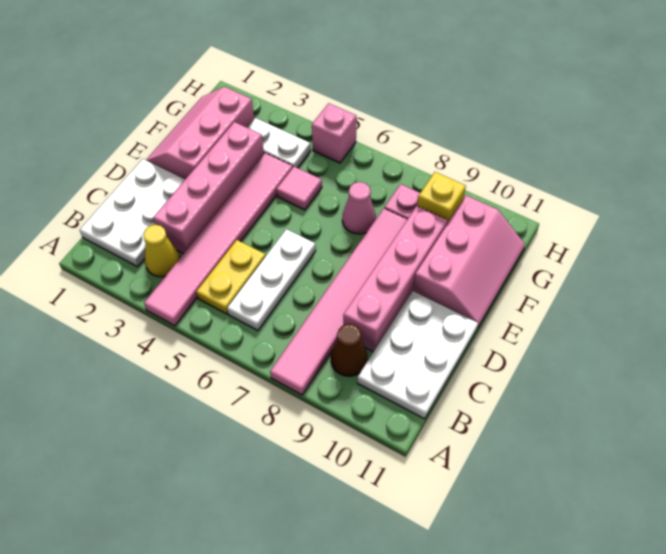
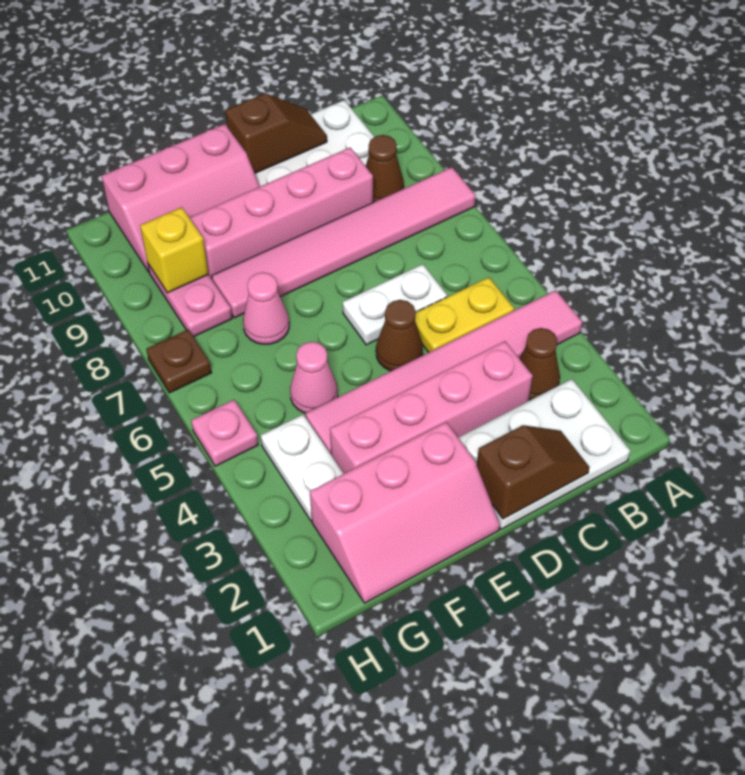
yellow cone B3 level 1 -> brown cone B3 level 1
white plate B6:D6 level 1 -> white plate C6:D6 level 1
none -> brown slope C1:D1 level 2 top D
none -> brown slope C11:D11 level 2 top D
none -> brown cone D5 level 1
pink slope E10:G11 level 1 top 10 -> pink slope E10:G11 level 1 top 11
pink tile F5 level 1 -> pink cone F5 level 1
pink brick H5 level 1 -> pink plate H5 level 1
none -> brown plate H7 level 1

